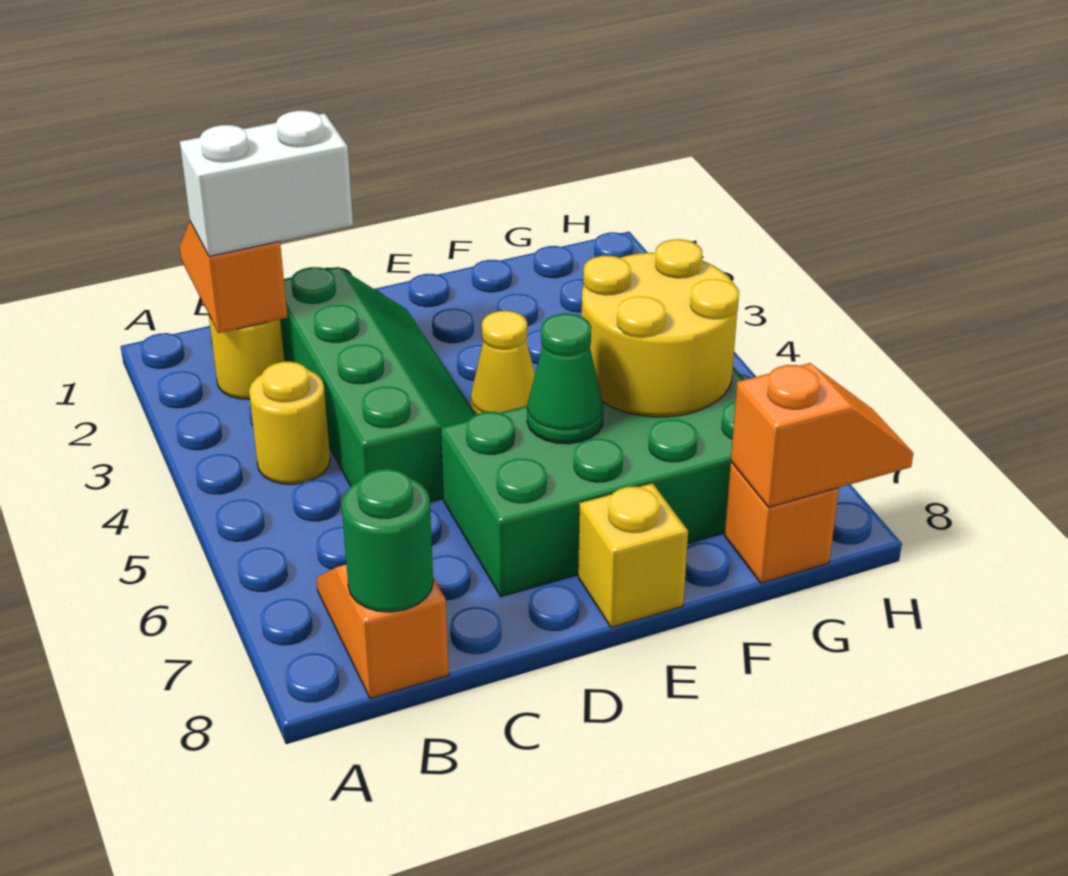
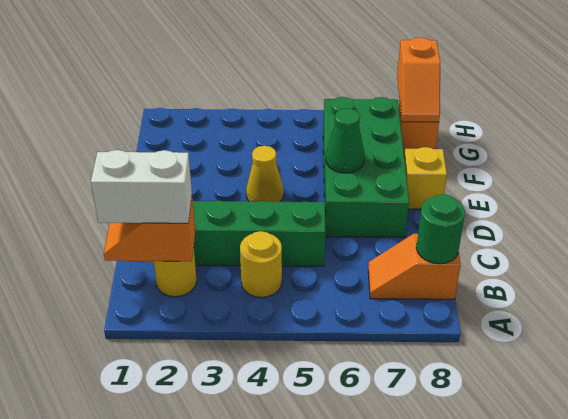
white brick B2:C2 level 3 -> white brick B1:B2 level 3
yellow round brick F5:G6 level 2 -> none
orange slope G8:H8 level 2 top G -> orange slope G8:H8 level 2 top H

